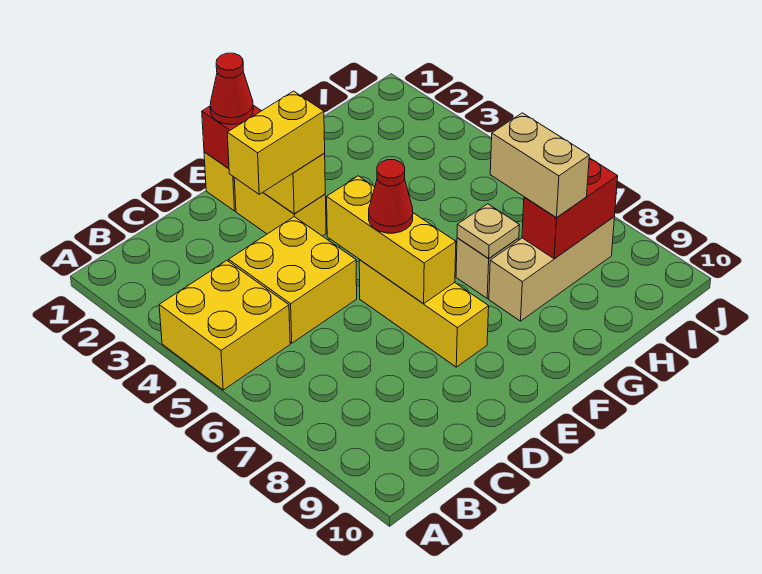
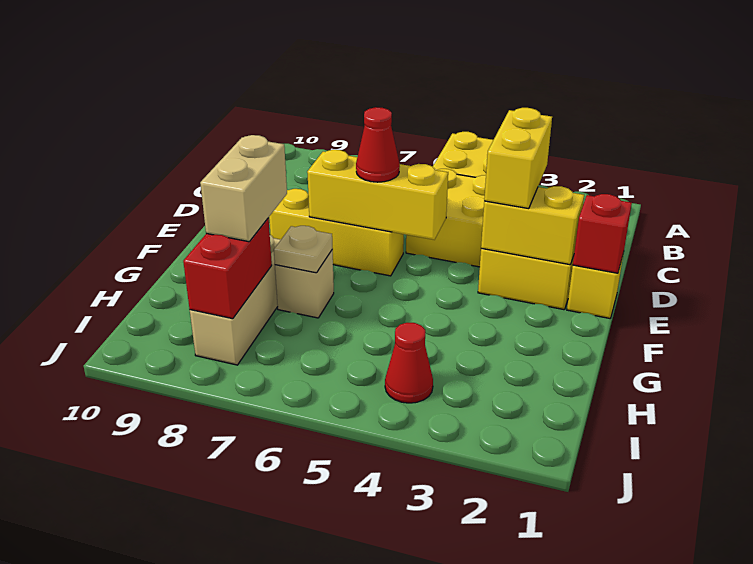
red cone E1 level 3 -> red cone I4 level 1
tan brick H7:H8 level 3 -> tan brick G8:H8 level 3

